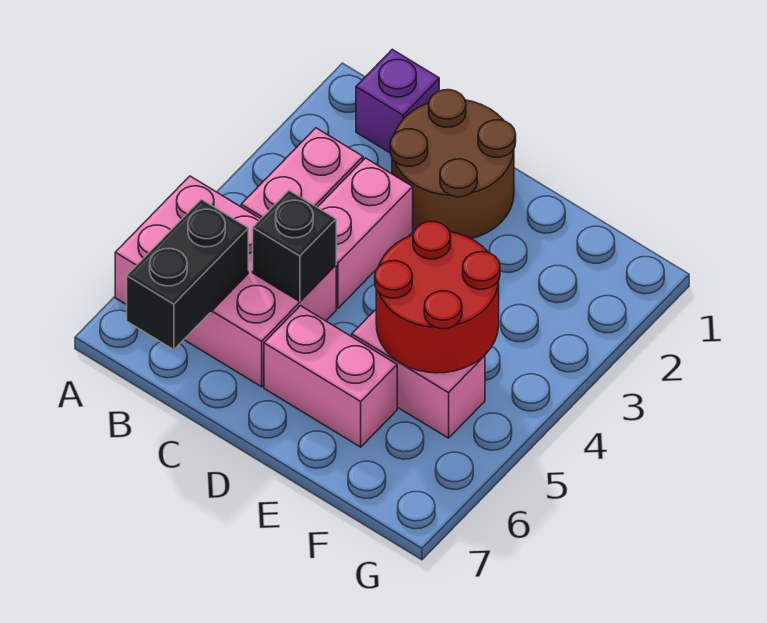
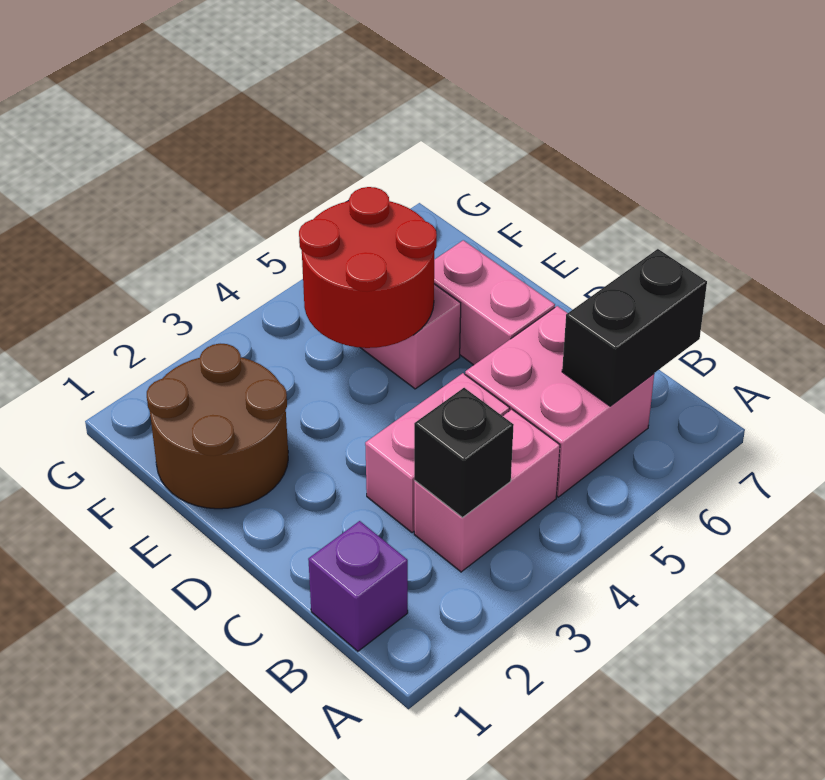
pink brick A5:C6 level 1 -> pink brick B5:C6 level 1
brown round brick C1:D2 level 1 -> brown round brick E1:F2 level 1
black brick C5 level 2 -> black brick B3 level 2

